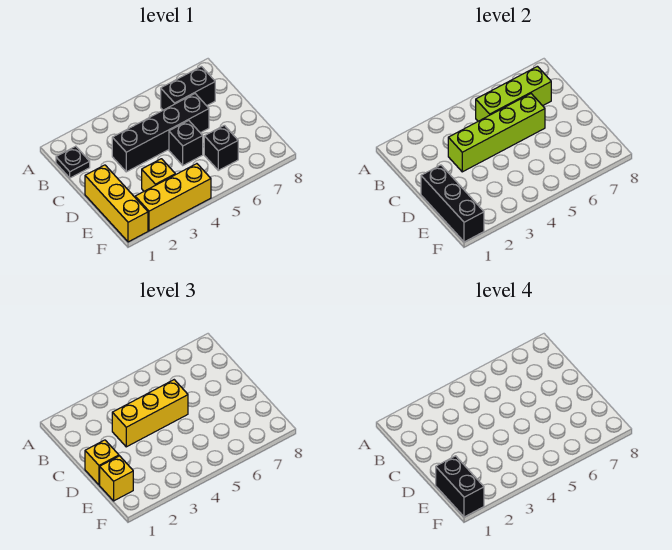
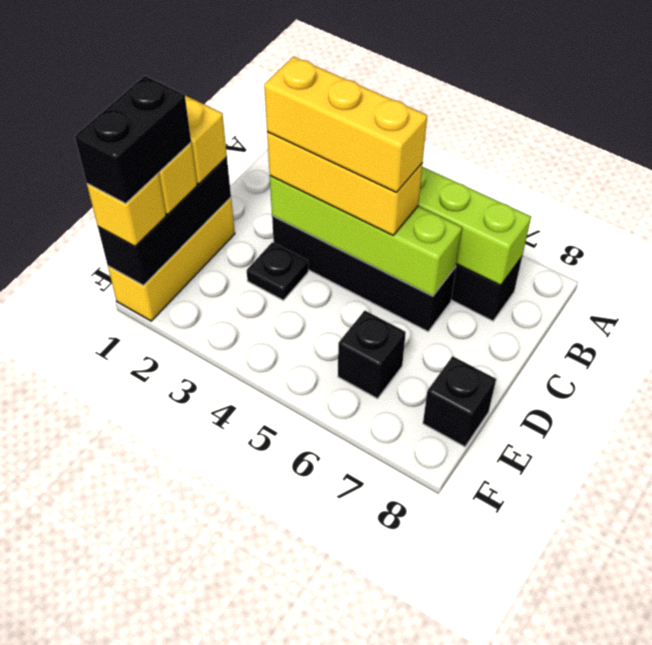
black plate B1 level 1 -> black plate D3 level 1
black brick D5 level 1 -> black brick E8 level 1
yellow brick E3 level 1 -> yellow brick F1 level 3
yellow brick F2:F4 level 1 -> yellow brick C3:C5 level 4

